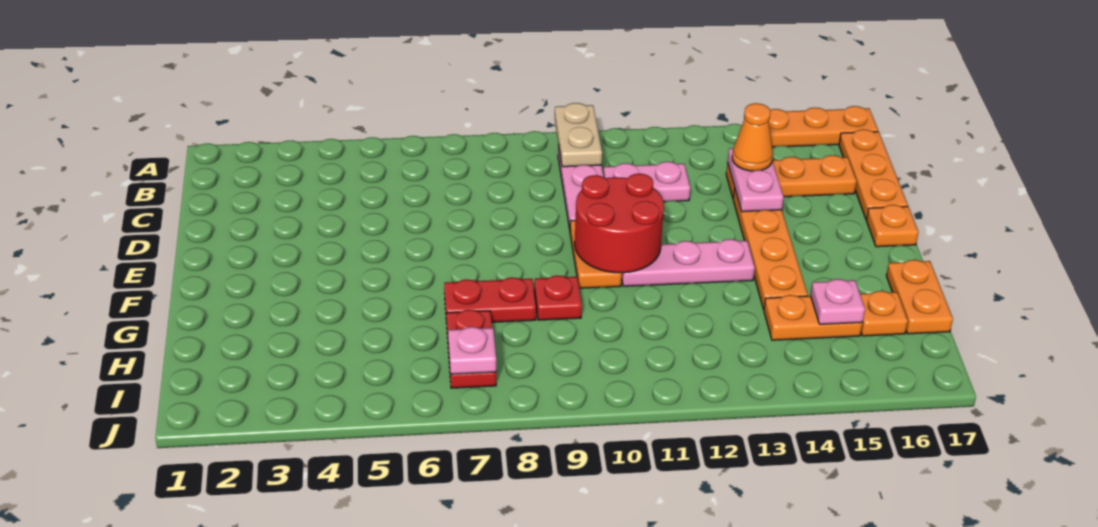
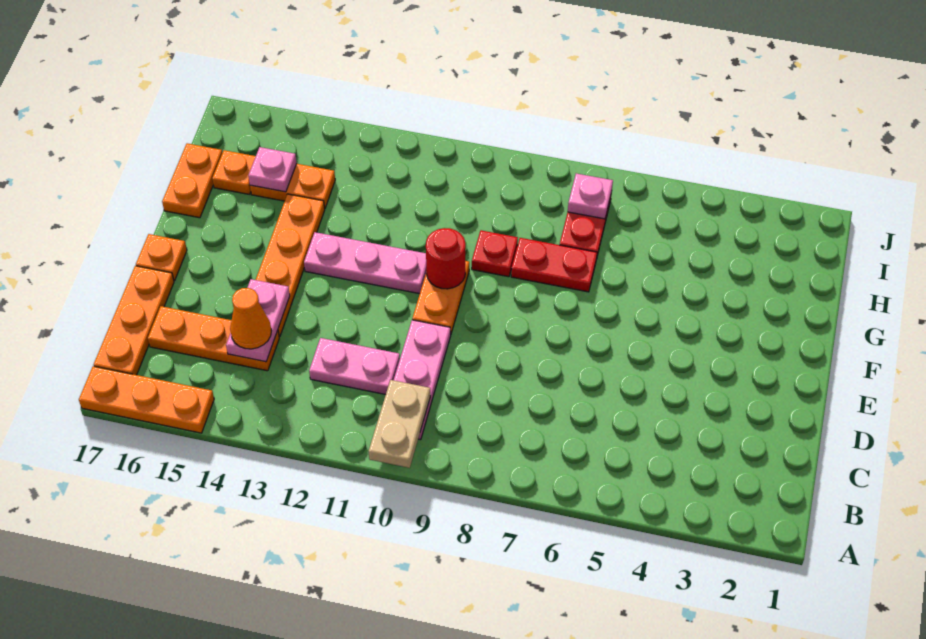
red round brick E10:F11 level 2 -> red round brick F10 level 2

